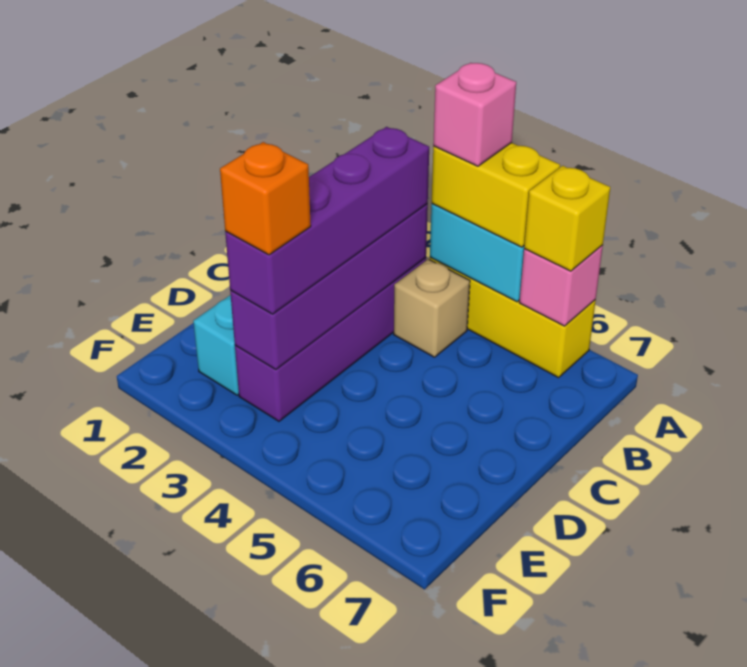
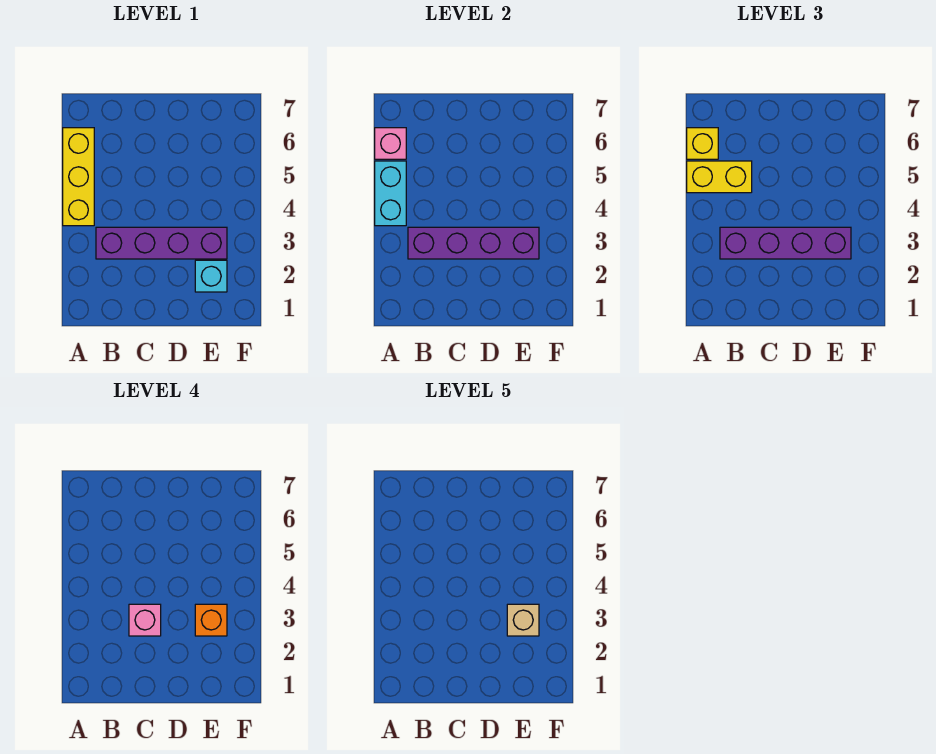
yellow brick A4:A5 level 3 -> yellow brick A5:B5 level 3
pink brick A4 level 4 -> pink brick C3 level 4
tan brick B4 level 1 -> tan brick E3 level 5

